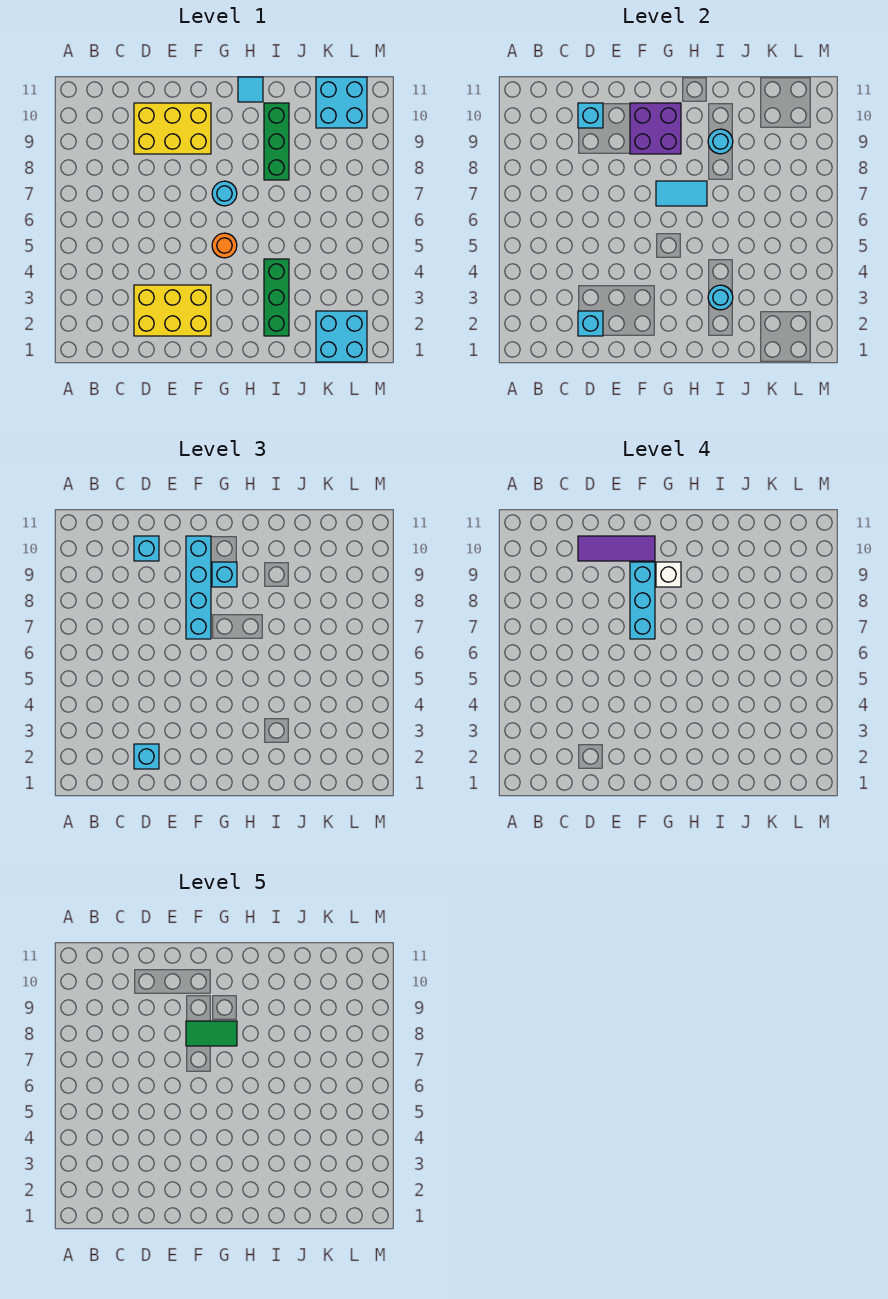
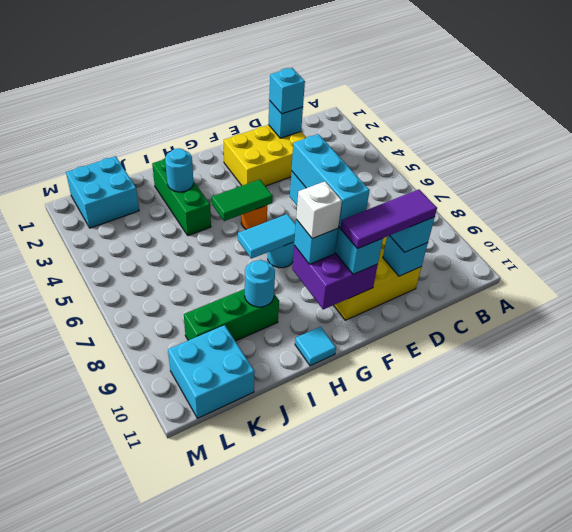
green tile F8:G8 level 5 -> green tile G5:H5 level 2
green brick I8:I10 level 1 -> green brick I9:K9 level 1

